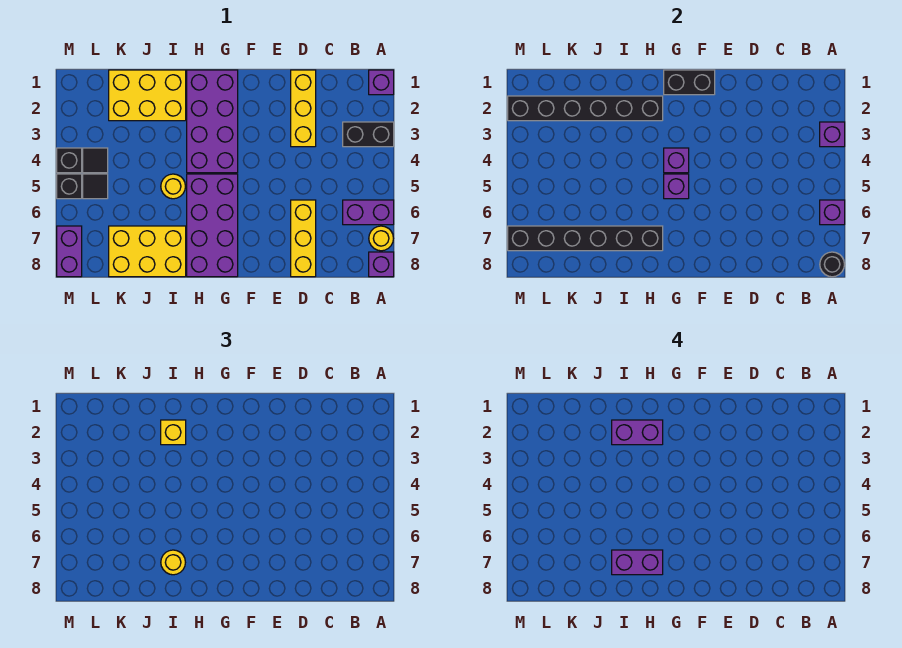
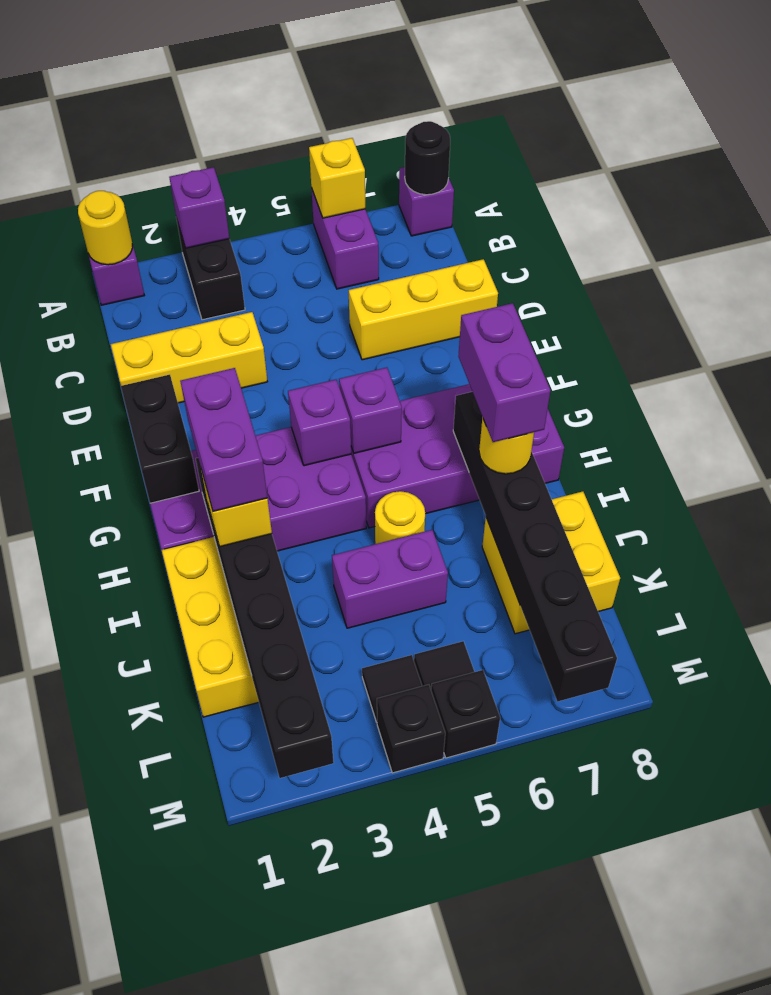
purple brick A6 level 2 -> yellow brick A6 level 2
yellow round brick A7 level 1 -> yellow round brick A1 level 2
yellow brick I7:K8 level 1 -> yellow brick J7:K8 level 1
purple brick M7:M8 level 1 -> purple brick J4:J5 level 1

